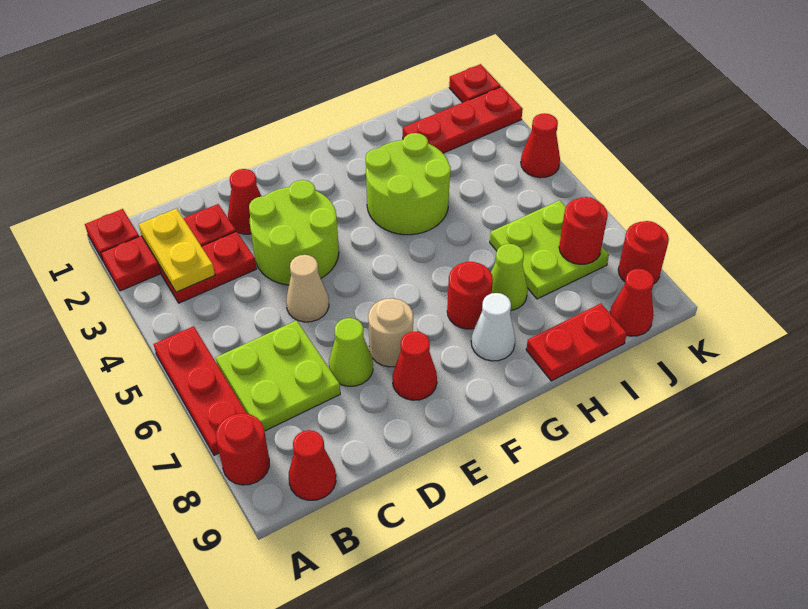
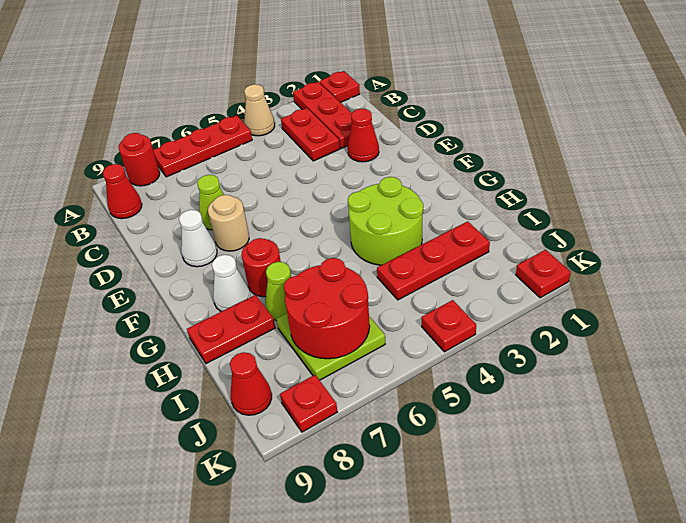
yellow plate B2:B3 level 2 -> none
lime plate B6:C7 level 1 -> none
lime round brick D3:E4 level 1 -> none
tan cone D5 level 1 -> tan cone A4 level 1
red cone E8 level 1 -> white cone E8 level 1
red plate H9:I9 level 1 -> red plate H8:H9 level 1
red plate I2:K2 level 1 -> red plate I2:I4 level 1
red round brick J7 level 2 -> red round brick I6:J7 level 2
red cone K4 level 1 -> red plate K4 level 1
red round brick K8 level 1 -> red plate K8 level 1

